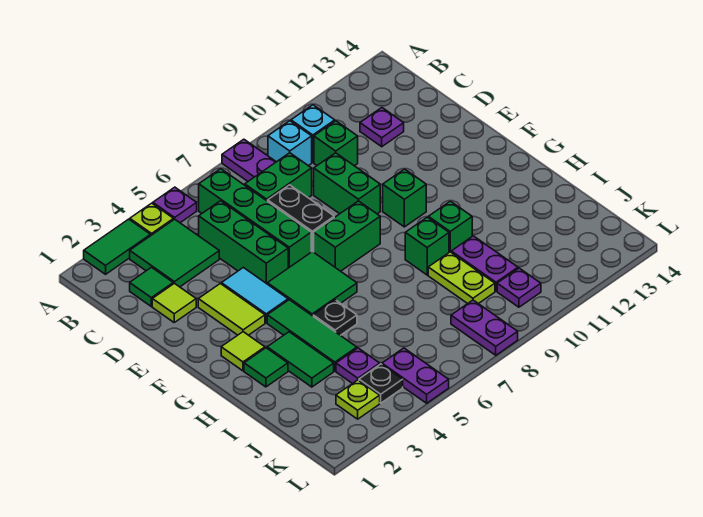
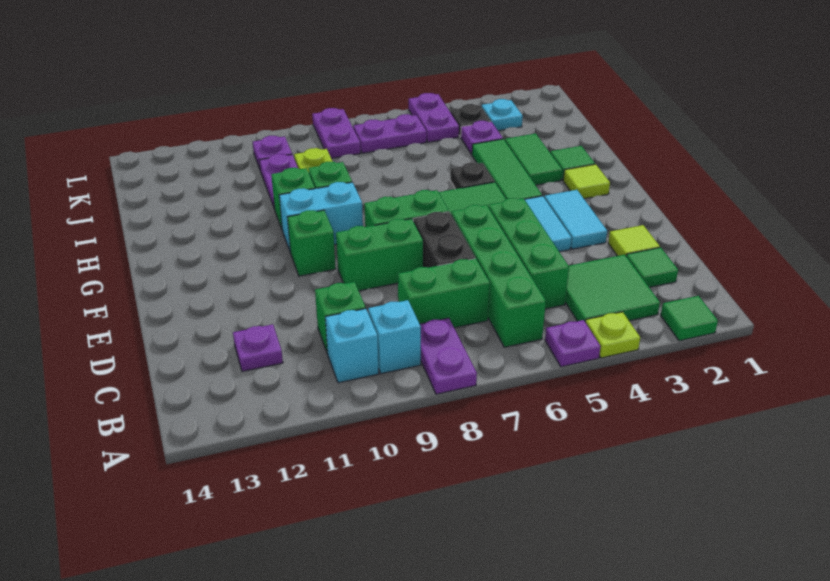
green tile A2:A3 level 1 -> green tile A2 level 1
green brick D9:E9 level 1 -> green brick E8:E9 level 1
lime tile E3:F3 level 1 -> cyan tile E3:F3 level 1
none -> cyan brick G9:G10 level 1
lime plate K3 level 1 -> cyan plate K3 level 1
none -> purple plate K6:K7 level 1

